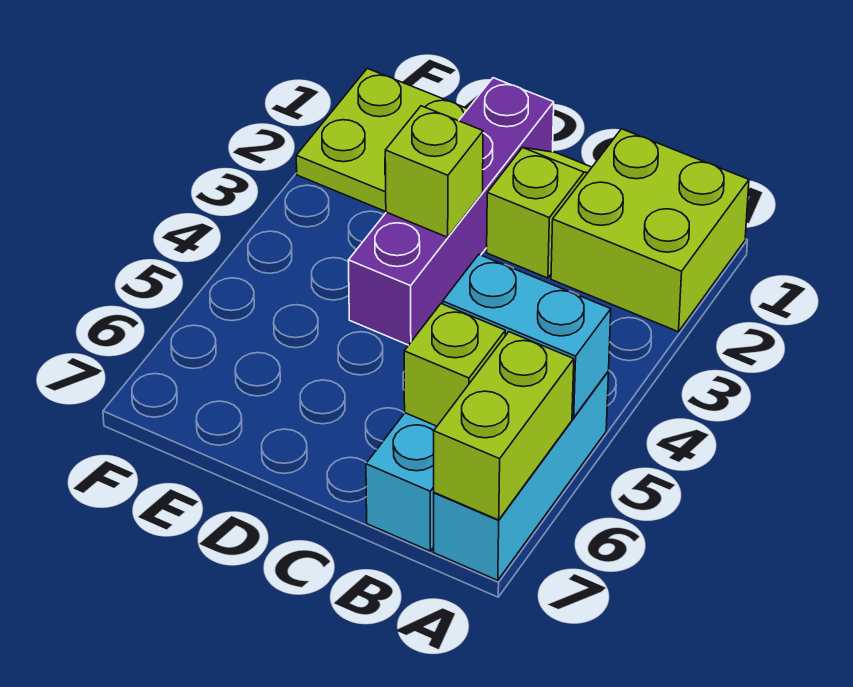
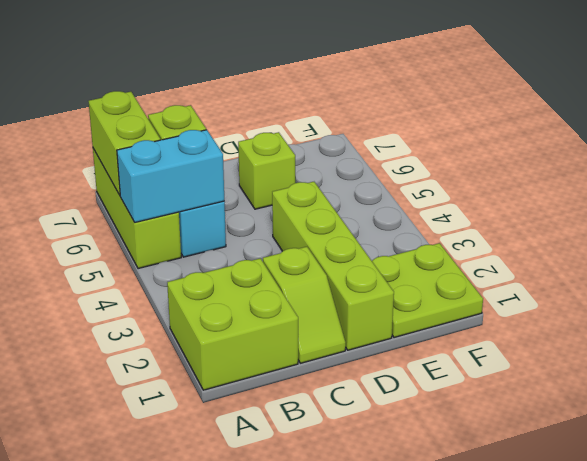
cyan brick A5:A7 level 1 -> lime brick A5:A7 level 1
purple brick D1:D4 level 1 -> lime brick D1:D4 level 1
lime brick D3 level 2 -> lime brick D6 level 1

